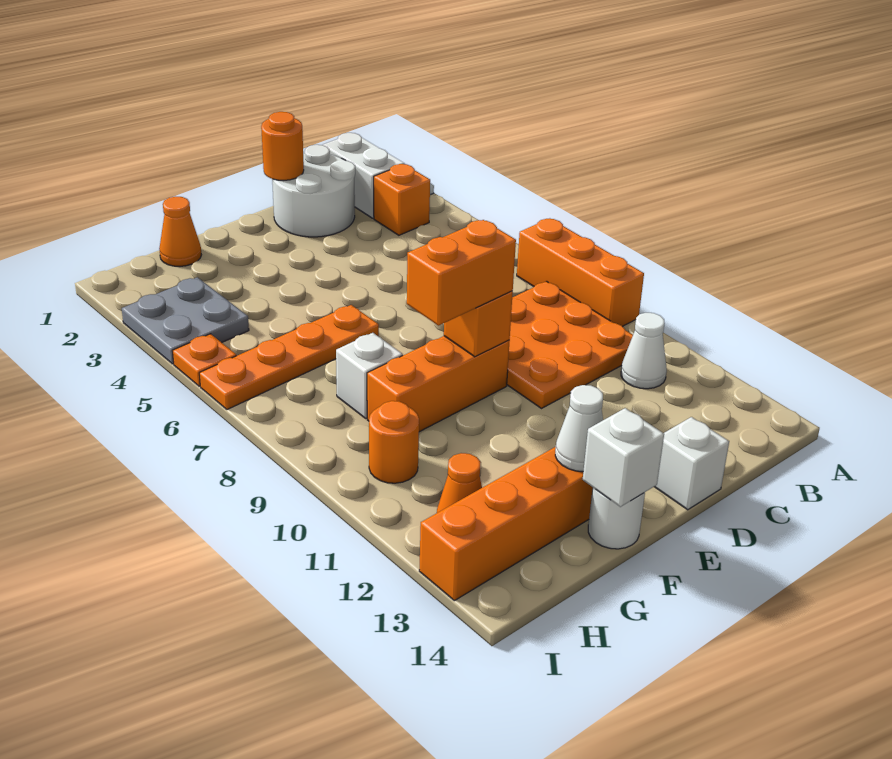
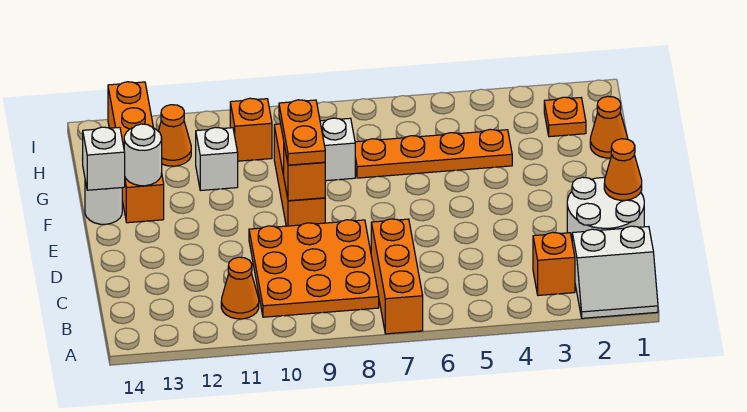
orange brick A7:A9 level 1 -> orange brick A7:C7 level 1
white cone B11 level 1 -> orange cone B11 level 1
orange round brick D1 level 2 -> orange cone D1 level 2
white brick D14 level 1 -> white brick G11 level 1
orange brick E9:F9 level 3 -> orange plate E9:F9 level 3
orange plate F6:I6 level 1 -> orange plate G4:G7 level 1
white cone F13 level 2 -> white round brick F13 level 2
grey plate H3:I4 level 1 -> none
orange round brick H10 level 1 -> orange brick H10 level 1
orange plate I5 level 1 -> orange plate H2 level 1

